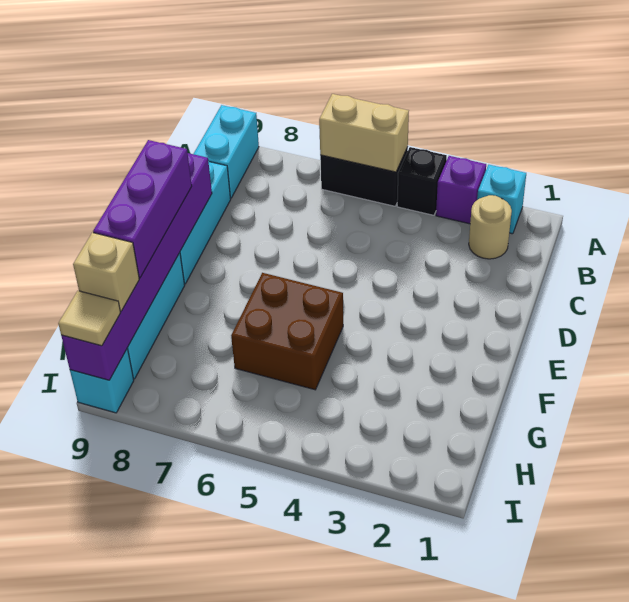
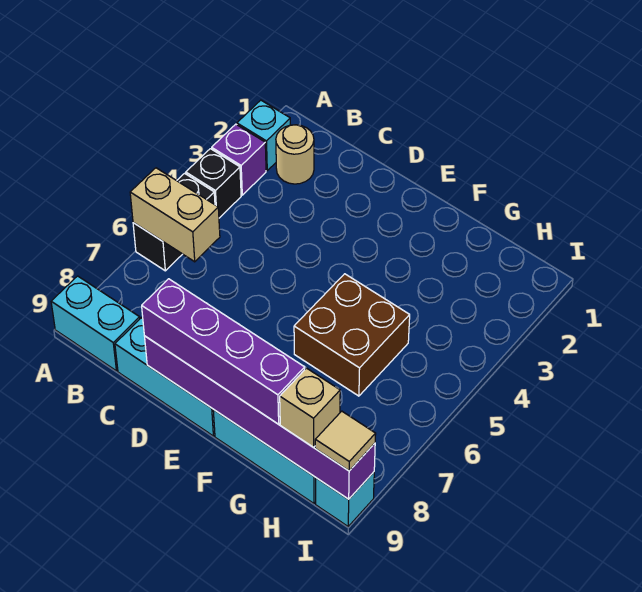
tan brick A5:A6 level 2 -> tan brick A6:B6 level 2
purple brick E9:G9 level 3 -> purple brick D9:G9 level 3

